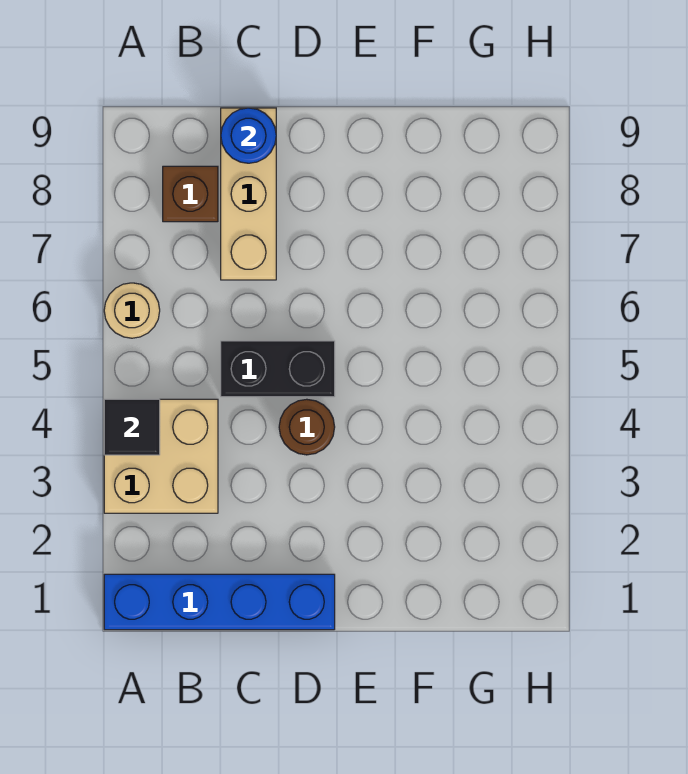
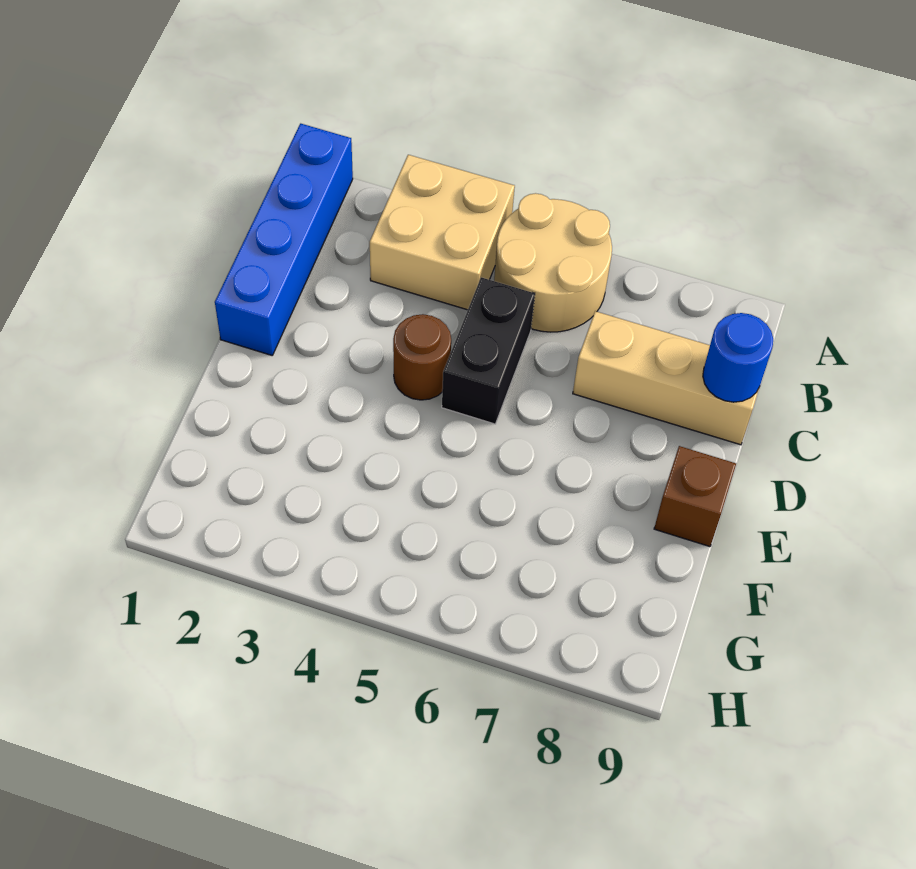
black tile A4 level 2 -> none
tan round brick A6 level 1 -> tan round brick A5:B6 level 1
brown brick B8 level 1 -> brown brick E9 level 1

